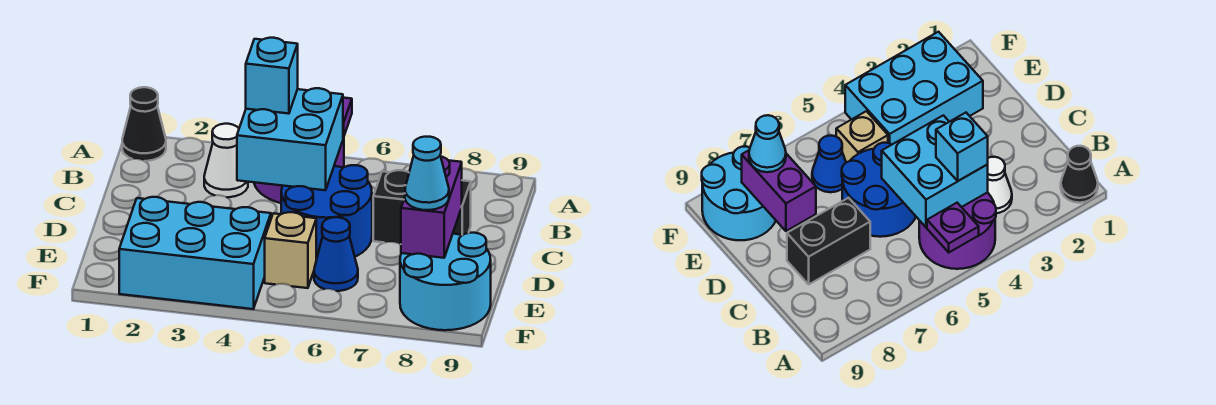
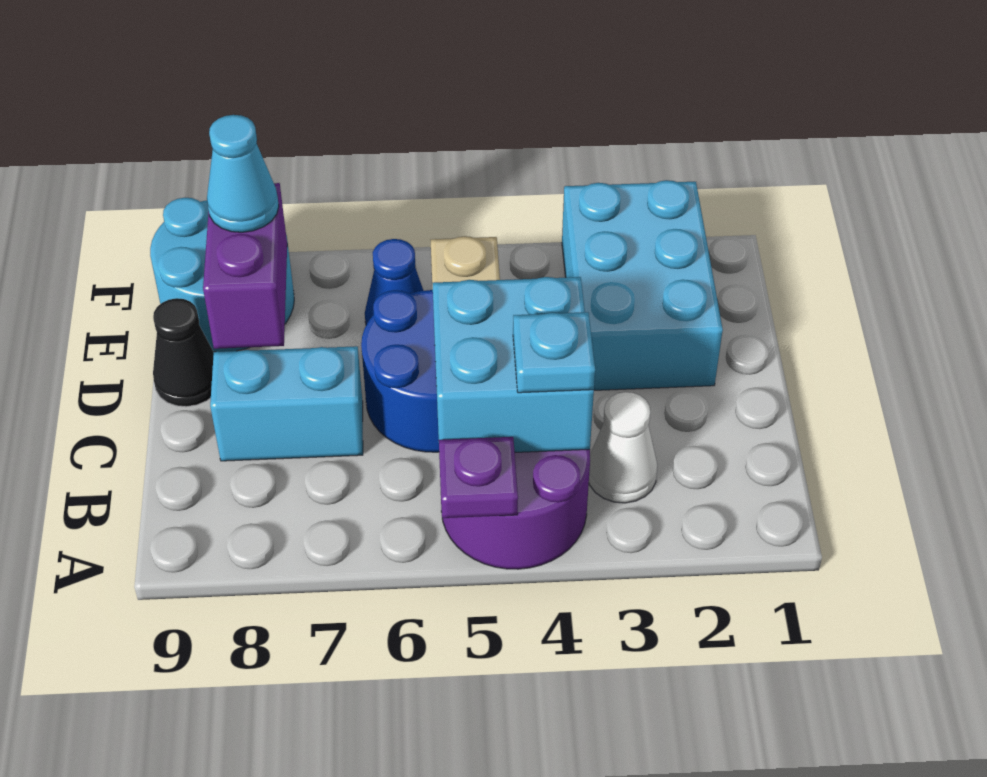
black cone A1 level 1 -> black cone D9 level 1
cyan brick B4 level 3 -> cyan plate B4 level 3
black brick C7:C8 level 1 -> cyan brick C7:C8 level 1
cyan brick E2:F4 level 1 -> cyan brick D2:F3 level 1

